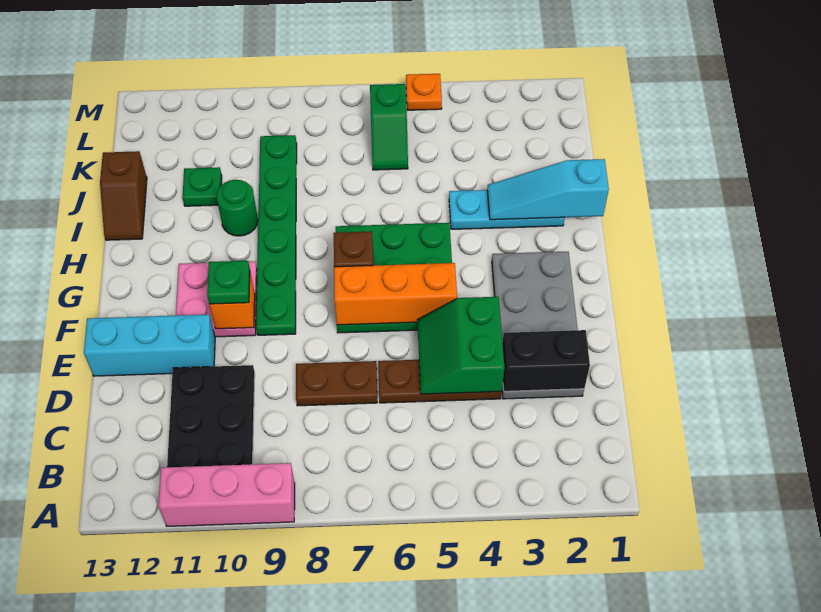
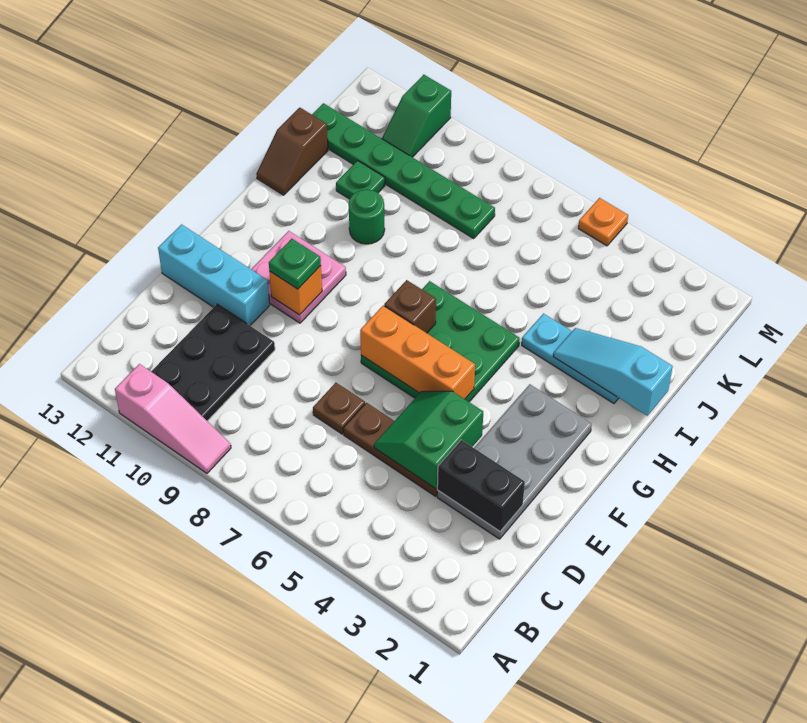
pink brick A9:A11 level 1 -> pink slope A9:A11 level 1 top 11
brown plate D7:D8 level 1 -> brown plate D7 level 1
green plate F9:K9 level 1 -> green plate K8:K13 level 1
green slope K6:L6 level 1 top L -> green slope L11:M11 level 1 top M

